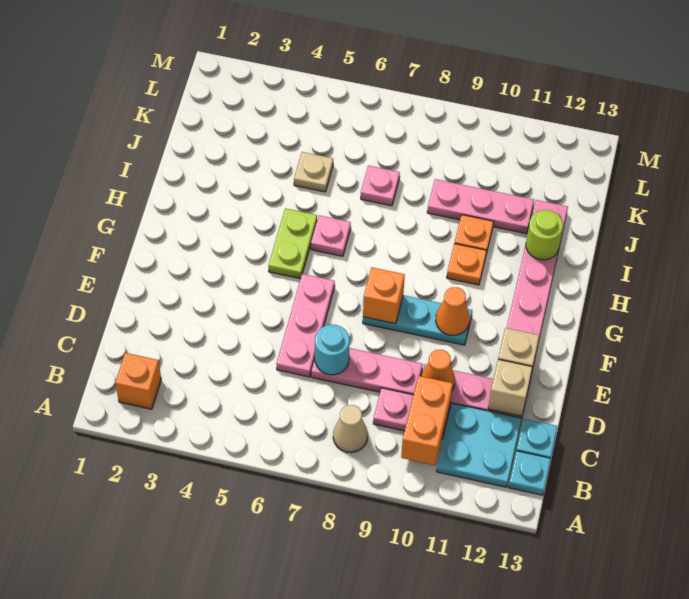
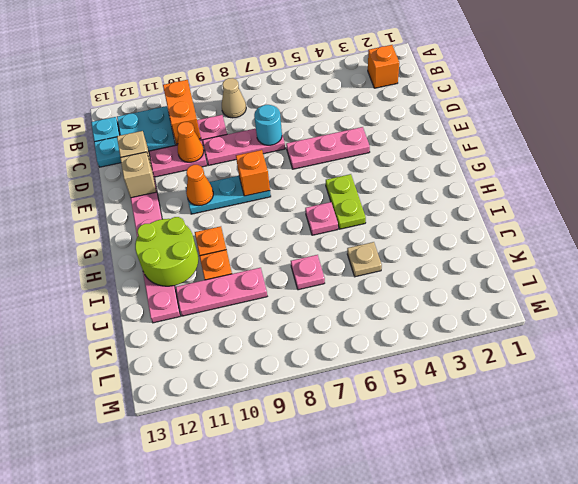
pink plate D6:F6 level 1 -> pink plate E4:E6 level 1
lime round brick I12 level 2 -> lime round brick H11:I12 level 2

